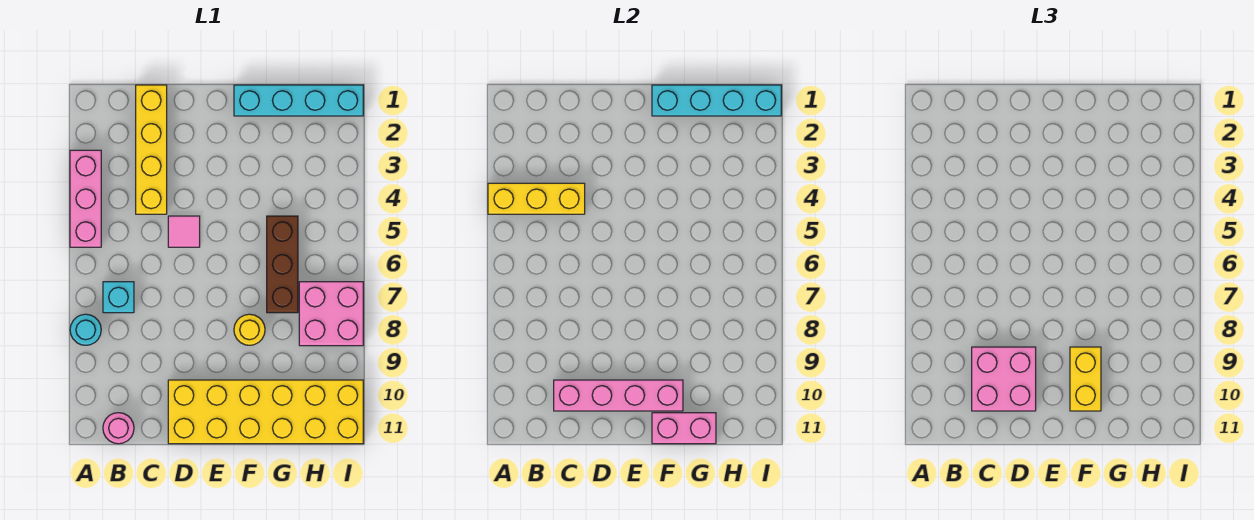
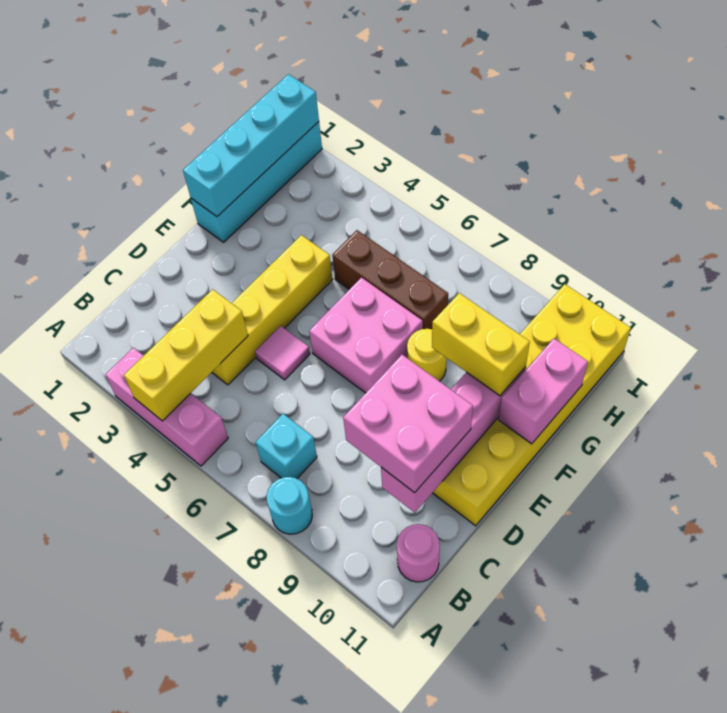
yellow brick C1:C4 level 1 -> yellow brick C4:F4 level 1
pink brick H7:I8 level 1 -> pink brick E6:F7 level 1

